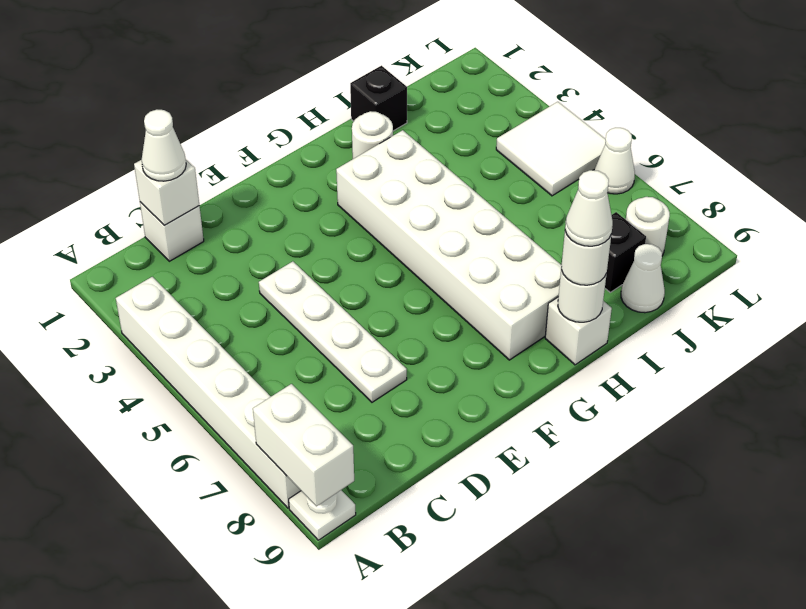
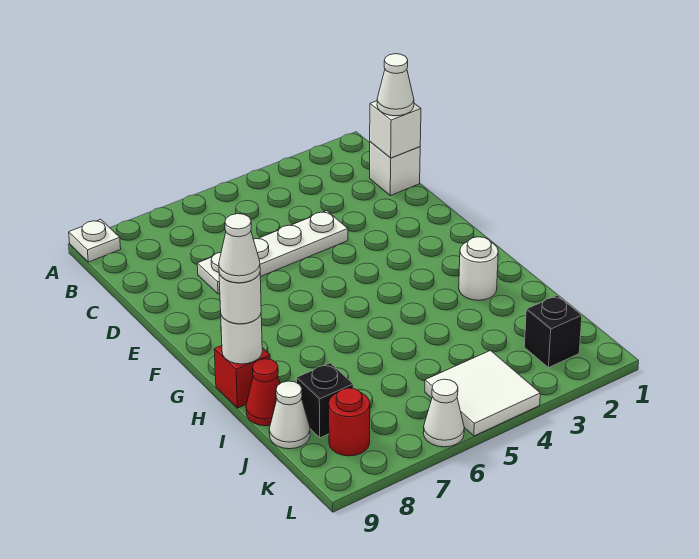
white brick A3:A8 level 1 -> none
white brick A8:A9 level 2 -> none
white brick G3:H8 level 1 -> none
white brick H9 level 1 -> red brick H9 level 1
black brick I1 level 1 -> black brick K2 level 1
none -> red cone I9 level 1
white round brick K8 level 1 -> red round brick K8 level 1

